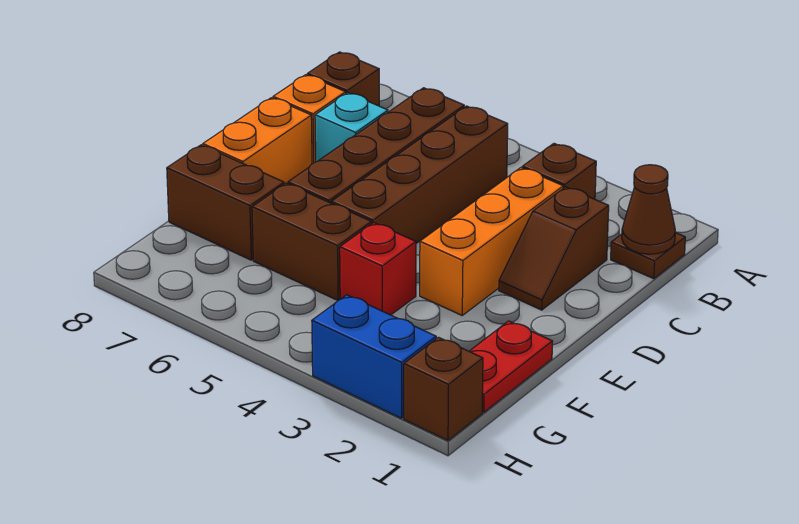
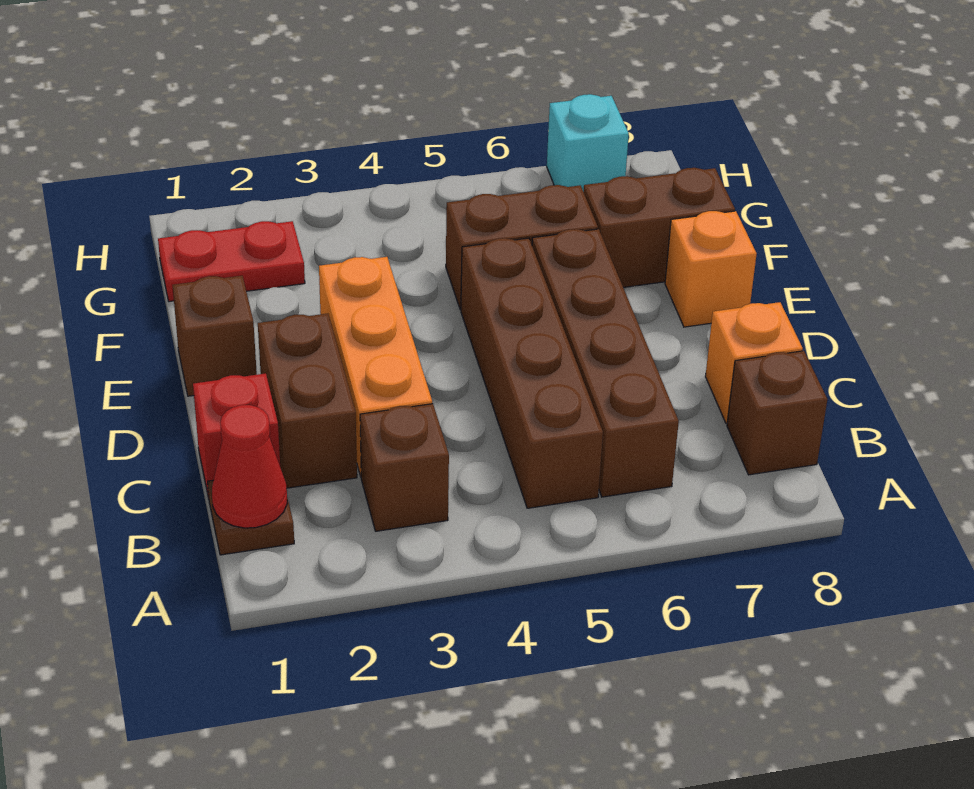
brown cone B1 level 2 -> red cone B1 level 2
brown slope C2:D2 level 1 top C -> brown brick C2:D2 level 1
cyan brick C7 level 1 -> cyan brick H7 level 1
orange brick D8:E8 level 1 -> orange brick E8 level 1
red plate F1:G1 level 1 -> red plate G1:G2 level 1
red brick F4 level 1 -> red brick C1 level 1
brown brick H1 level 1 -> brown brick E1 level 1
blue brick H2:H3 level 1 -> none

